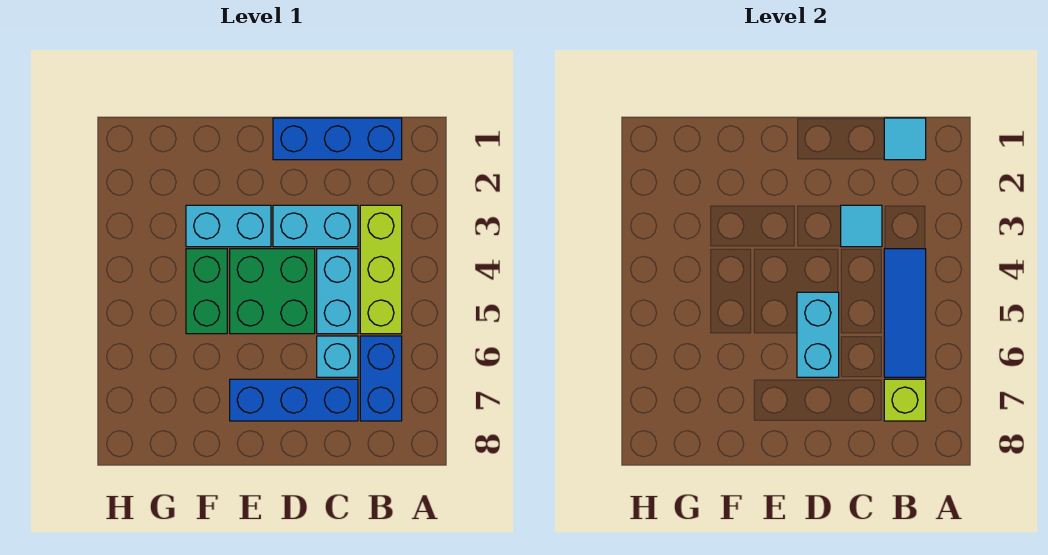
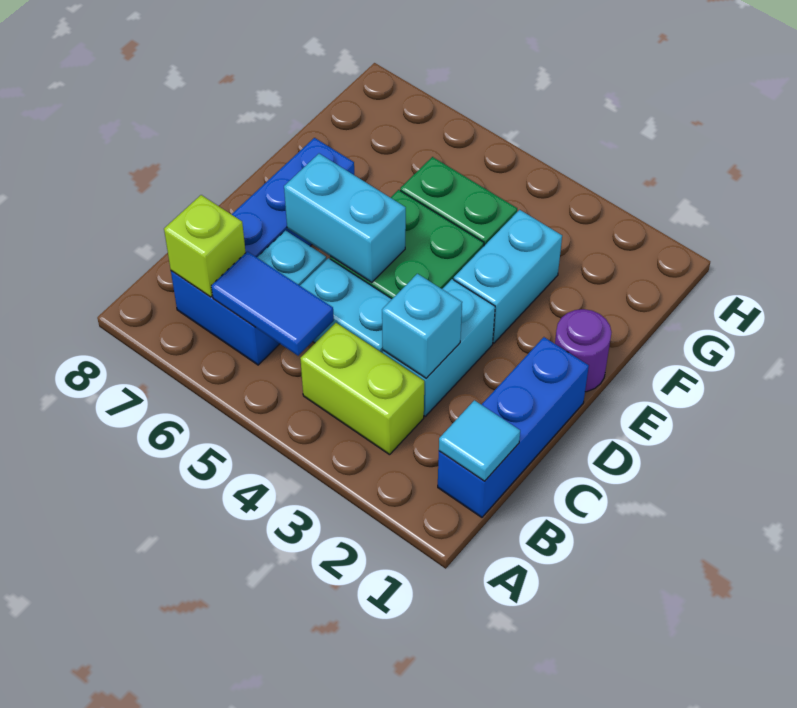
lime brick B3:B5 level 1 -> lime brick B3:B4 level 1
blue tile B4:B6 level 2 -> blue tile B5:B6 level 2
cyan tile C3 level 2 -> cyan brick C3 level 2
none -> purple round brick E1 level 1

